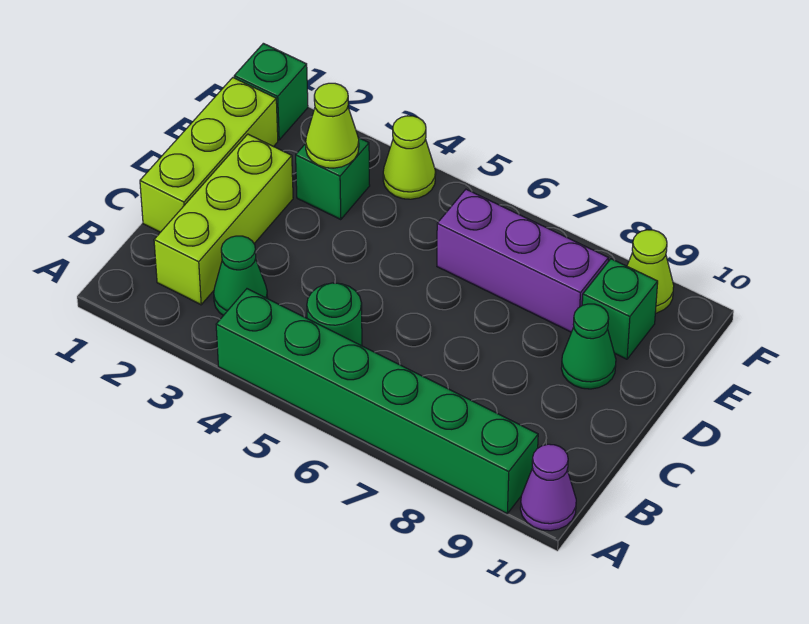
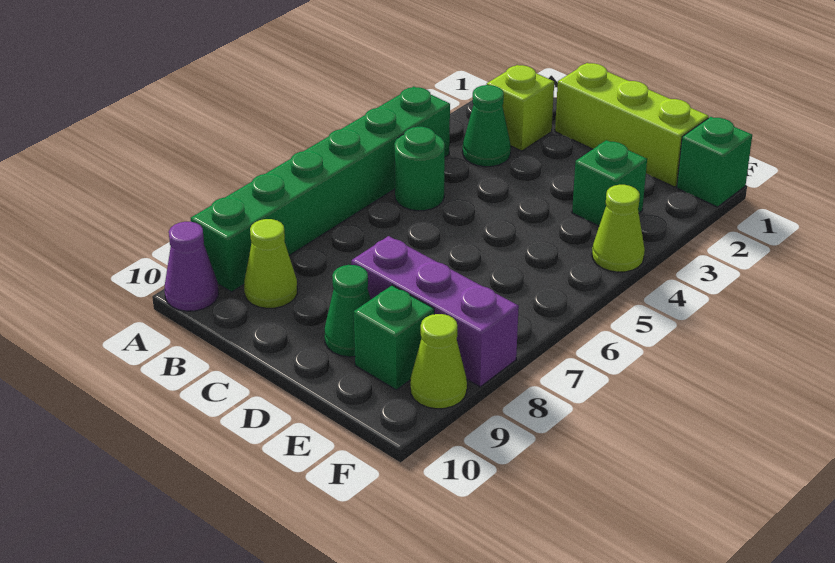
lime brick B2:D2 level 1 -> lime brick B2 level 1
lime cone E3 level 2 -> lime cone B9 level 1
purple brick E6:E8 level 1 -> purple brick D8:F8 level 1

